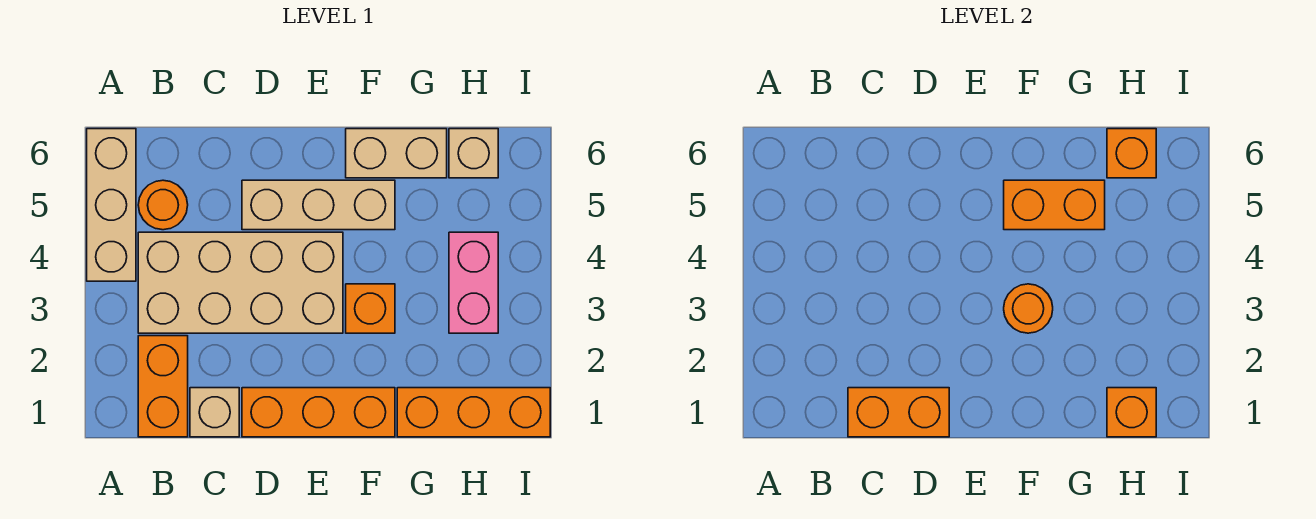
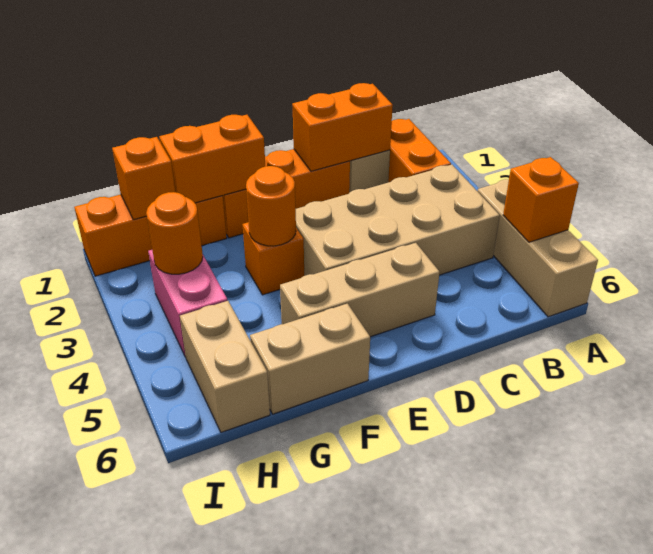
orange round brick B5 level 1 -> orange round brick H3 level 2
orange brick F5:G5 level 2 -> orange brick F1:G1 level 2
tan brick H6 level 1 -> tan brick H5:H6 level 1
orange brick H6 level 2 -> orange brick A5 level 2

